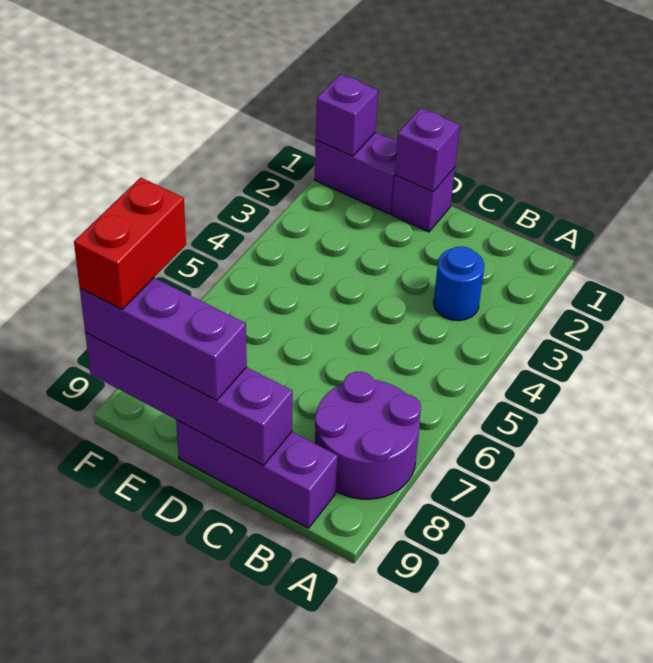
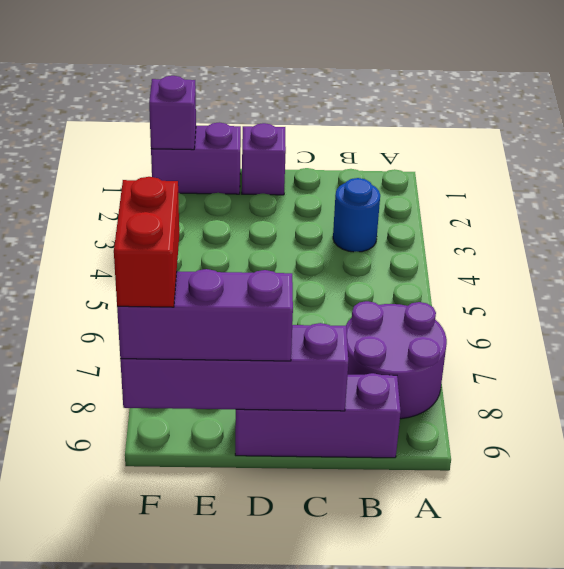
purple brick D1 level 2 -> none

